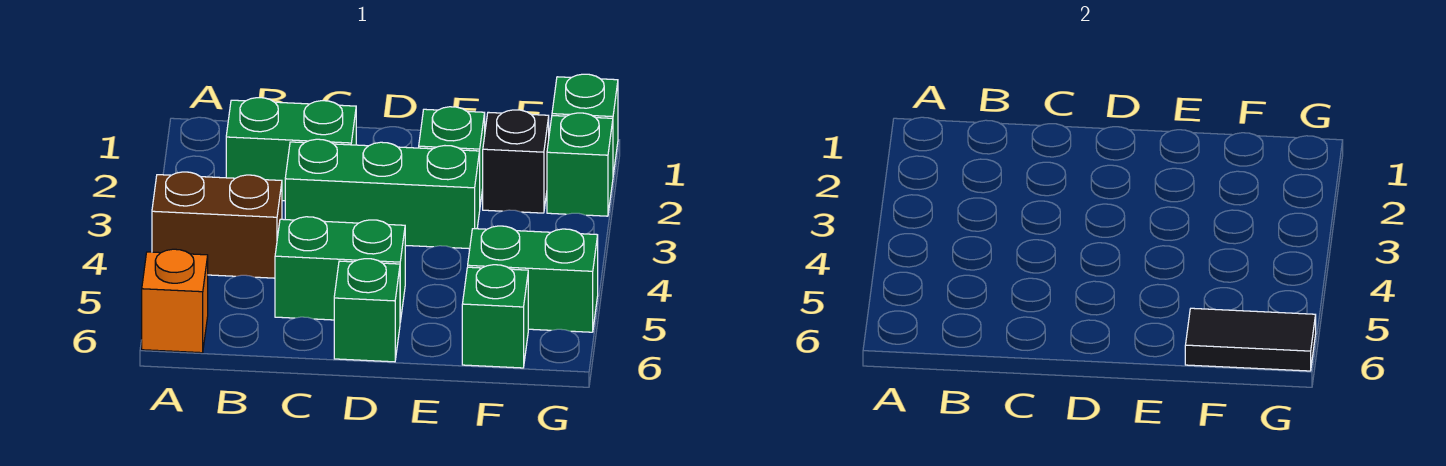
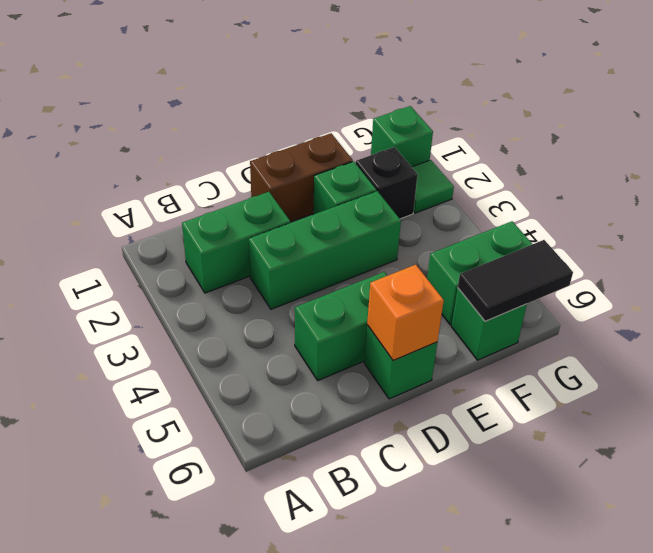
brown brick A4:B4 level 1 -> brown brick D1:E1 level 1
orange brick A6 level 1 -> orange brick D6 level 2
green brick G2 level 1 -> green tile G2 level 1

